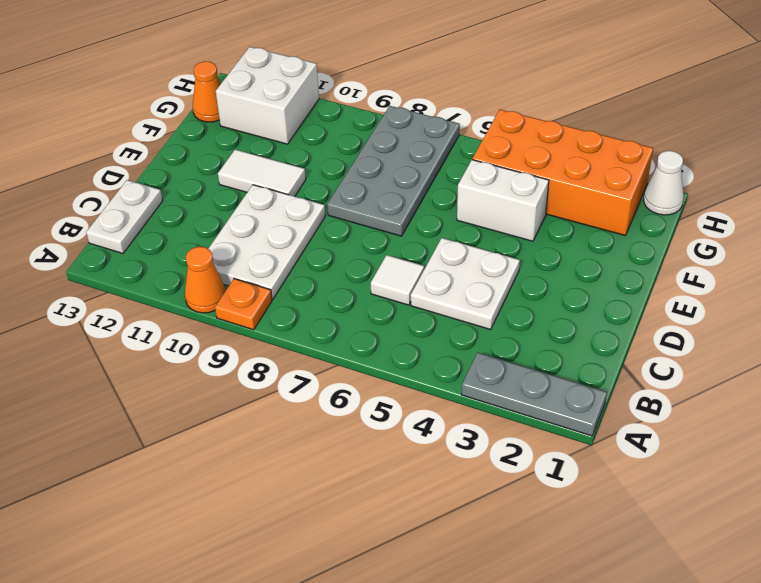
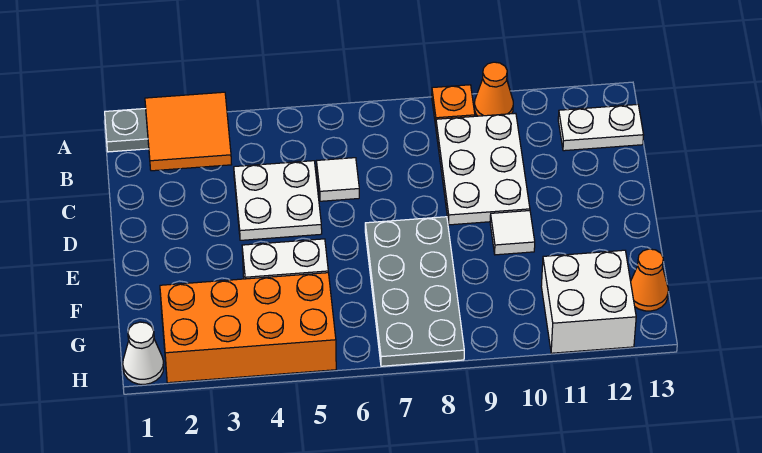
none -> orange tile A2:B3 level 2
white plate B13:C13 level 1 -> white plate B12:B13 level 1
white tile E10:E11 level 1 -> white tile E10 level 1

